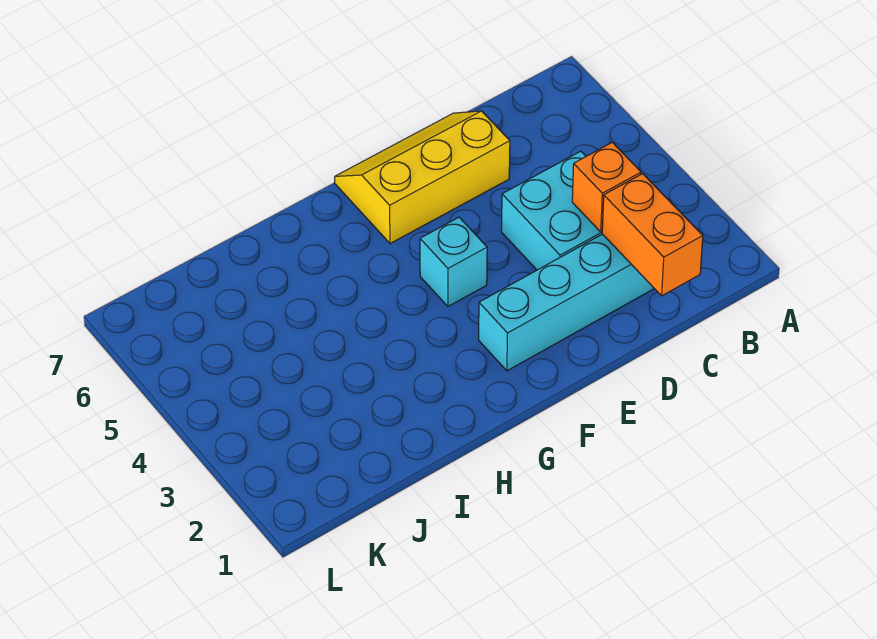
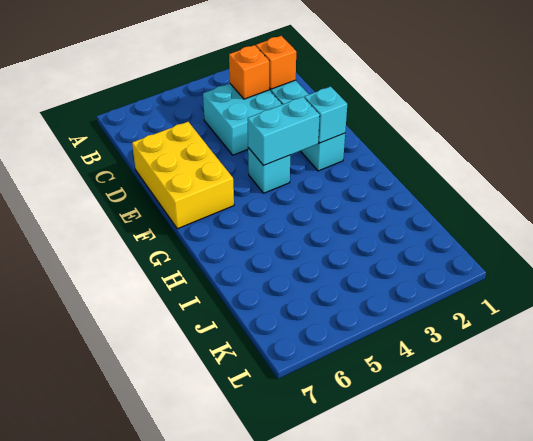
orange brick C1:C2 level 2 -> orange brick C2 level 2
yellow slope D6:F7 level 1 top 6 -> yellow brick D6:F7 level 1
none -> cyan brick F2 level 2
none -> cyan brick F3:F4 level 2

